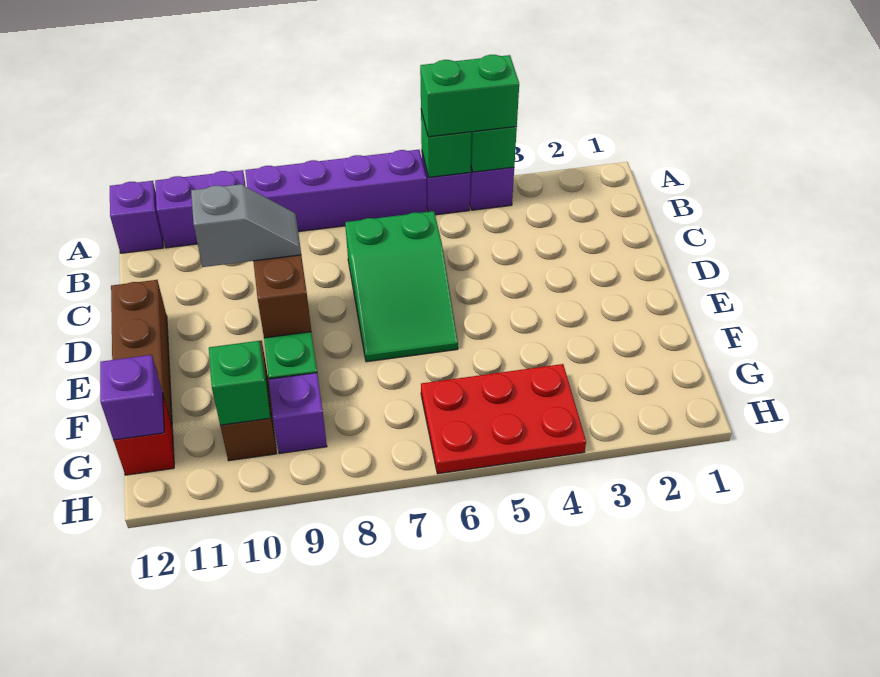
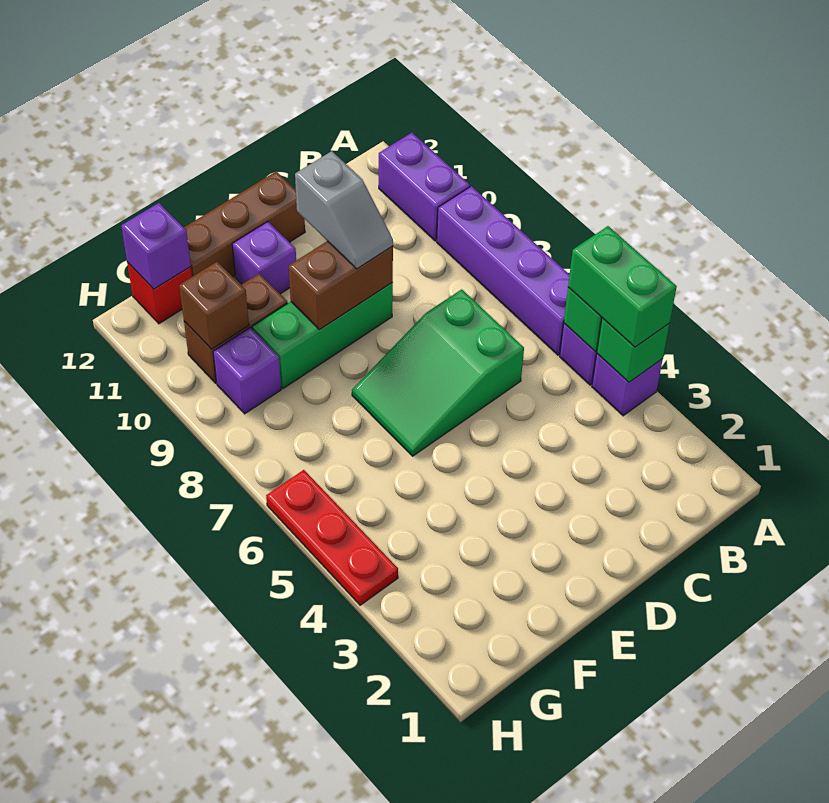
purple brick A12 level 1 -> purple brick E11 level 1
red plate G4:H6 level 1 -> red plate H4:H6 level 1
green brick G10 level 2 -> brown brick G10 level 2

